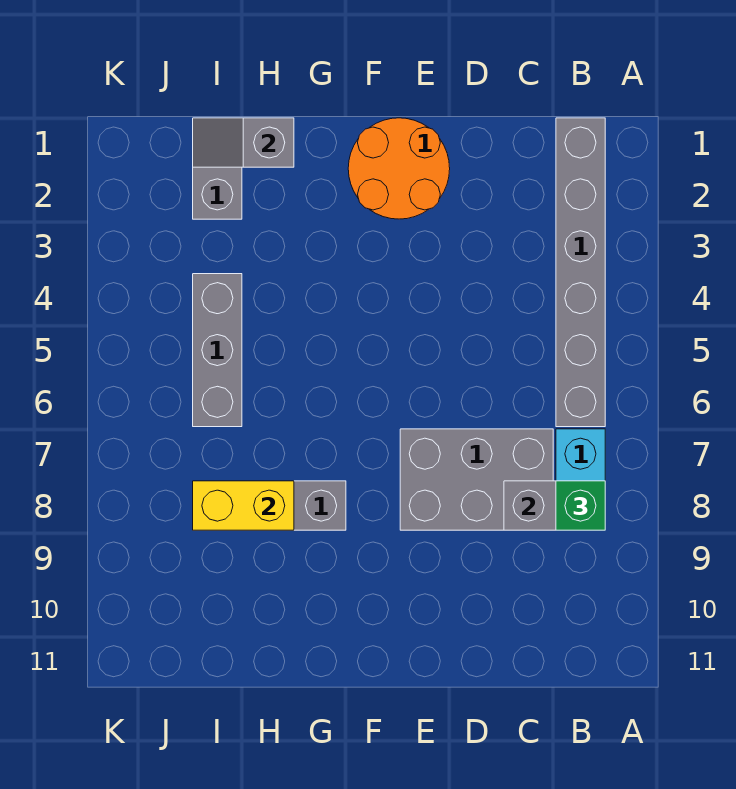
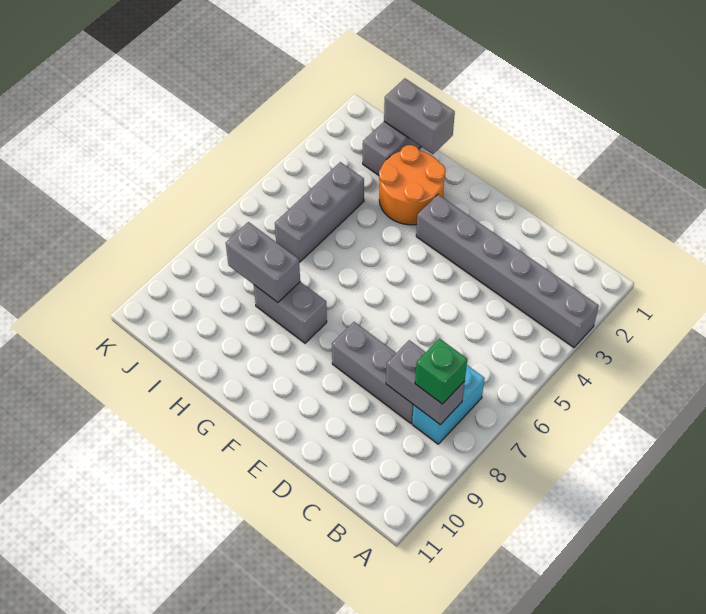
grey brick B1:B6 level 1 -> grey brick A3:F3 level 1
grey brick C7:E8 level 1 -> grey brick C8:E8 level 1
orange round brick E1:F2 level 1 -> orange round brick G2:H3 level 1
grey slope H1:I1 level 2 top H -> grey brick H1:I1 level 2
yellow brick H8:I8 level 2 -> grey brick H8:I8 level 2

